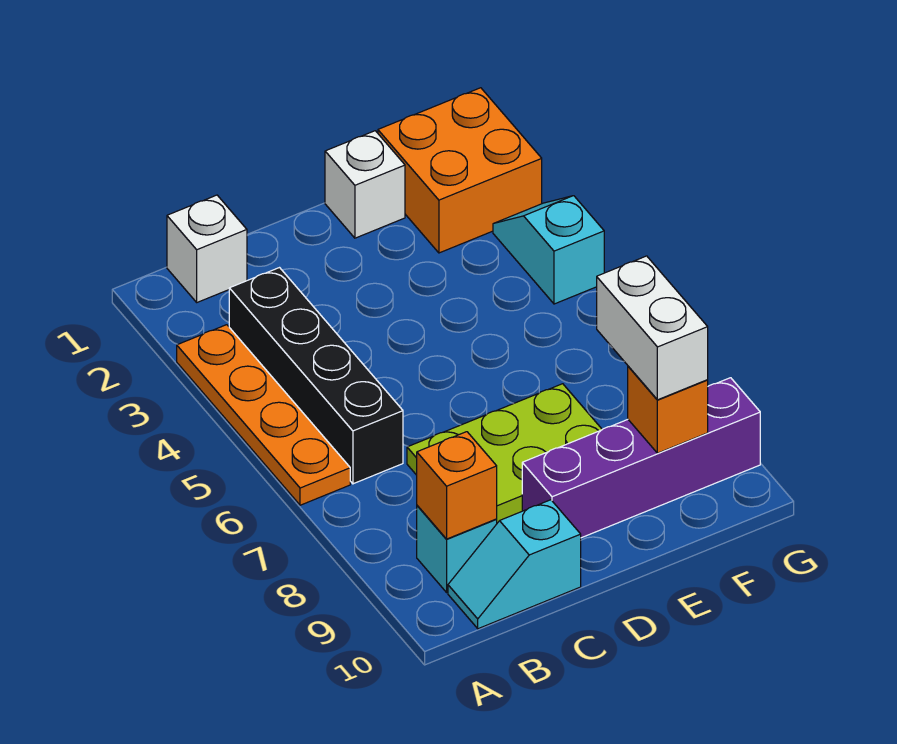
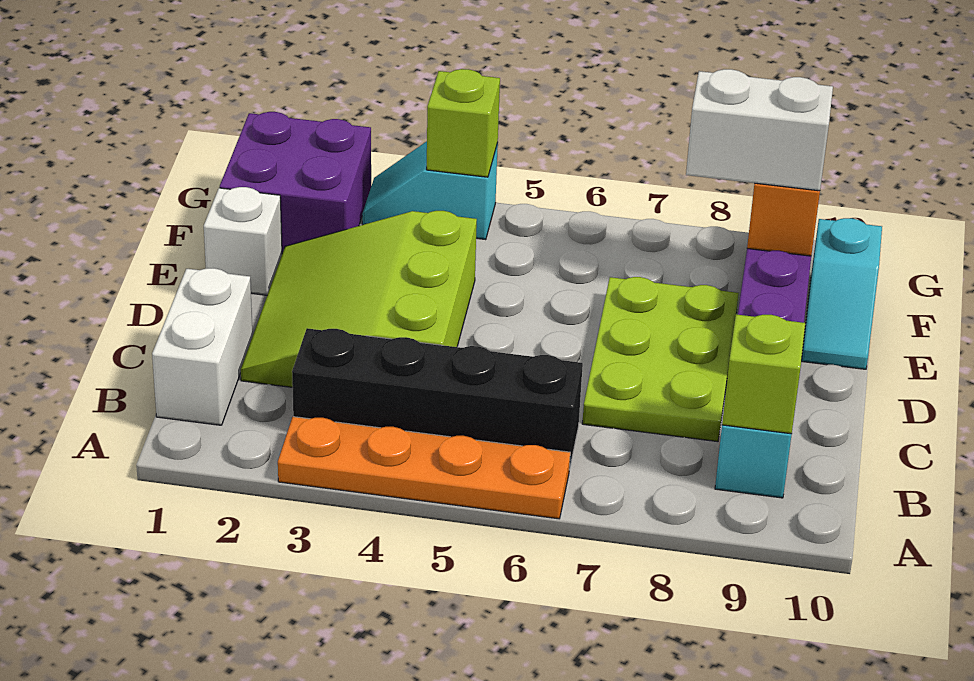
white brick B1 level 1 -> white brick B1:C1 level 1
orange brick B9 level 2 -> lime brick B9 level 2
cyan slope B10:C10 level 1 top C -> cyan slope E10:F10 level 1 top F
none -> lime slope C2:E4 level 1 top 4
orange brick F1:G2 level 1 -> purple brick F1:G2 level 1
none -> lime brick G4 level 2

